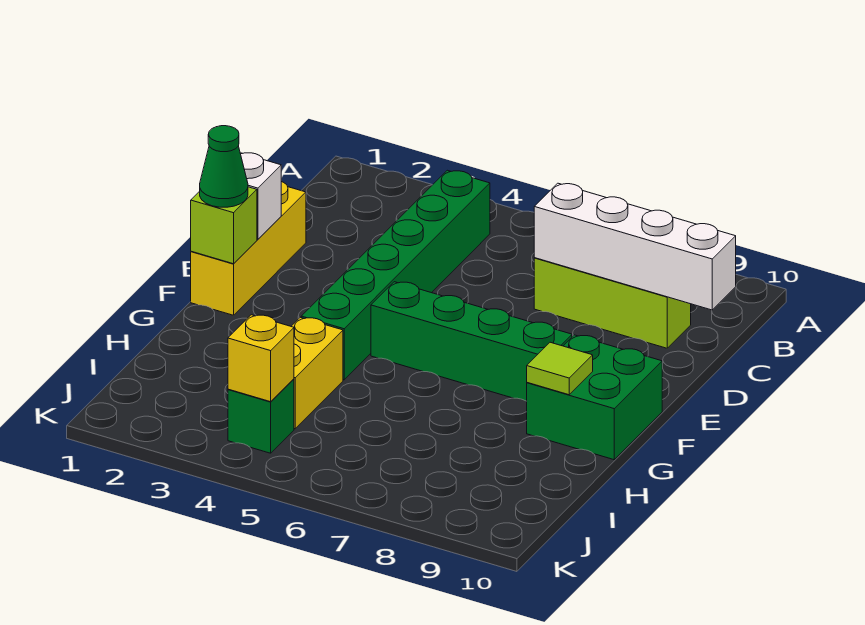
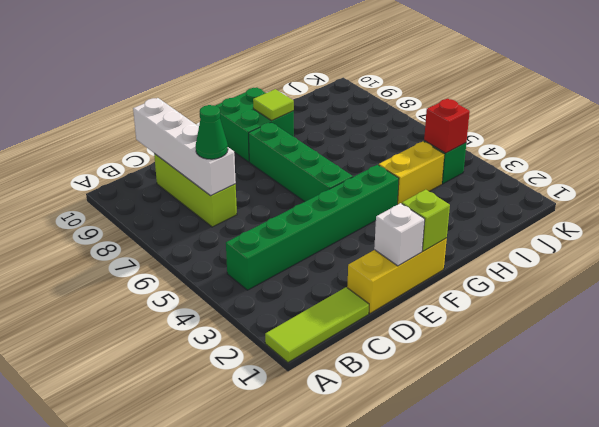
none -> lime tile A1:C1 level 1
green cone F1 level 3 -> green cone C7 level 3
yellow brick J4 level 2 -> red brick J4 level 2

